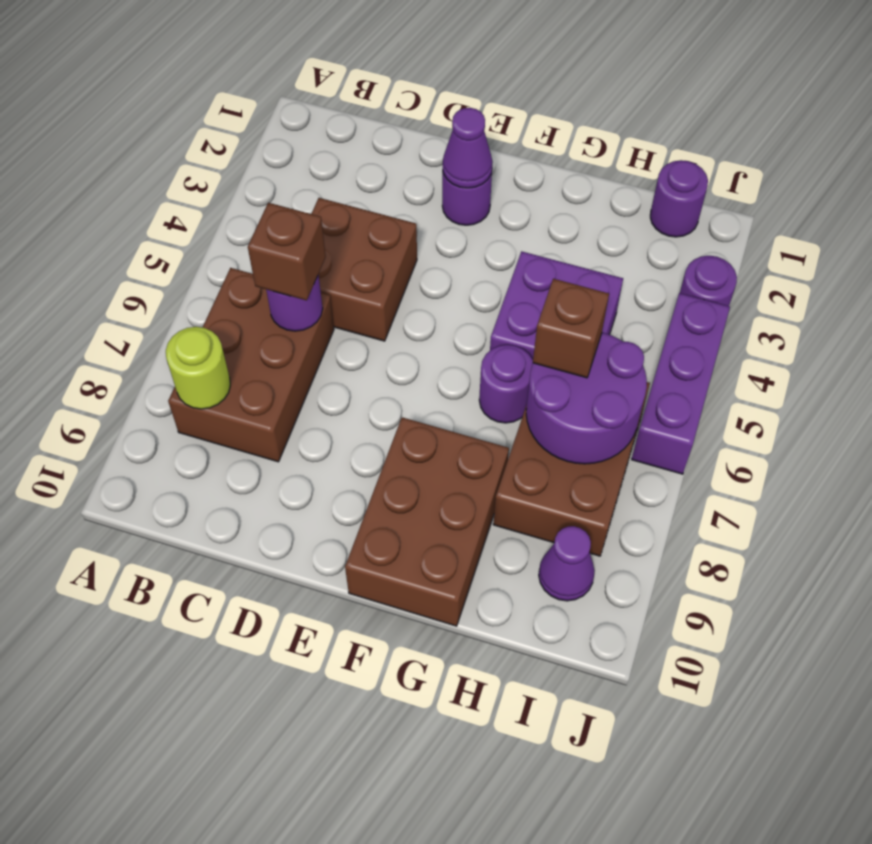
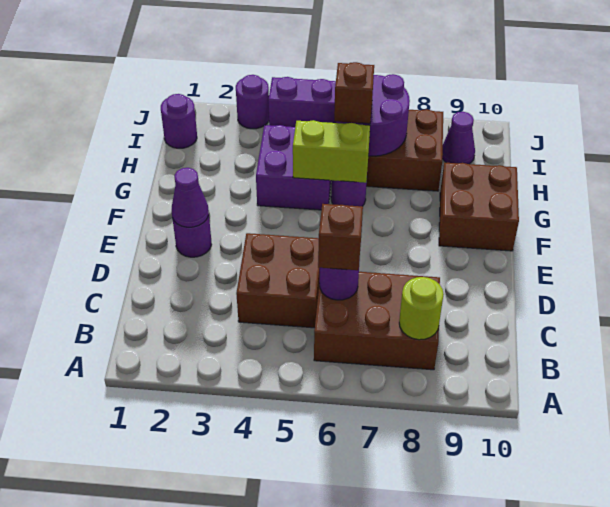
brown brick F8:G10 level 1 -> brown brick F9:G10 level 1
none -> lime brick G5:G6 level 2

